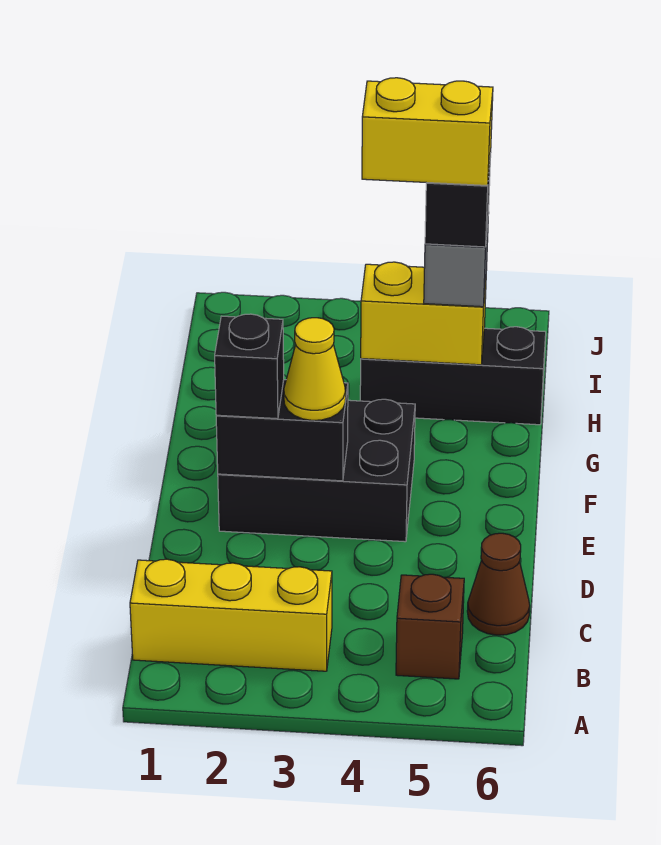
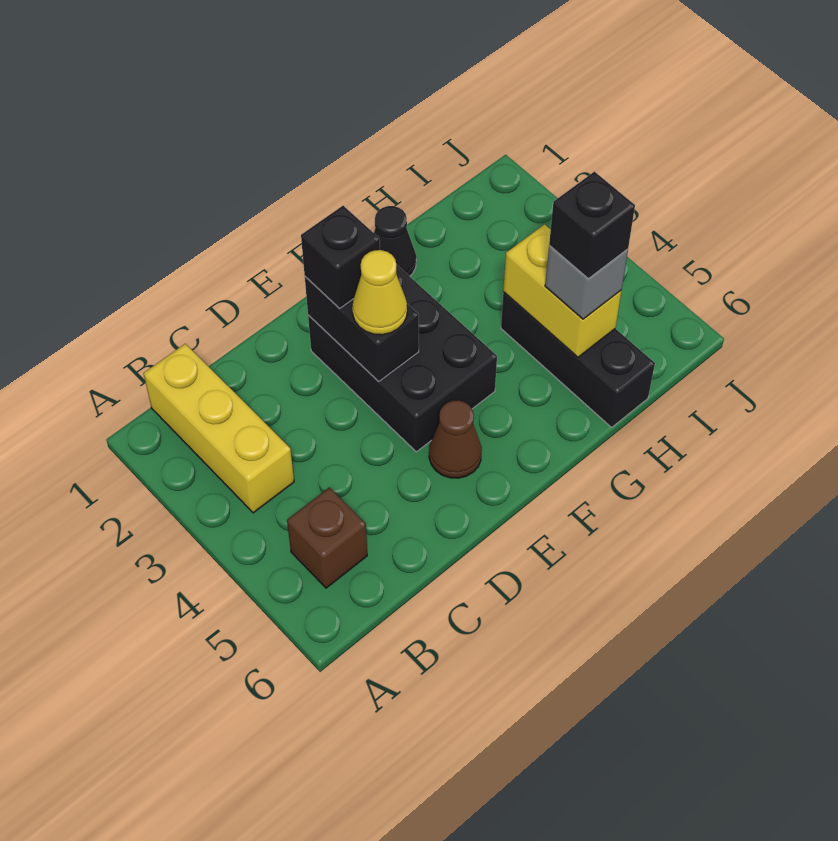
brown cone C6 level 1 -> brown cone E5 level 1
none -> black cone G1 level 1
yellow brick H4:H5 level 5 -> none

